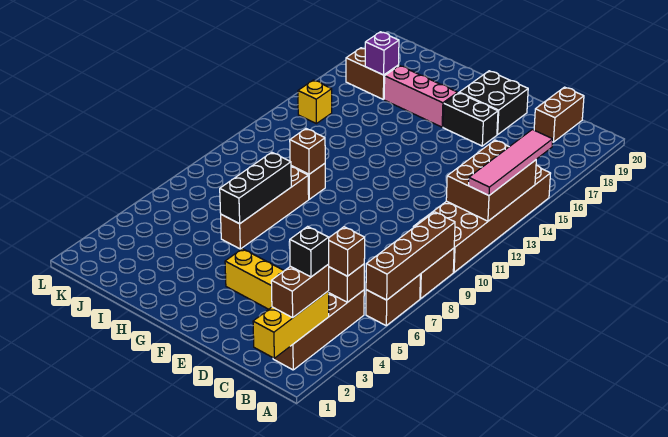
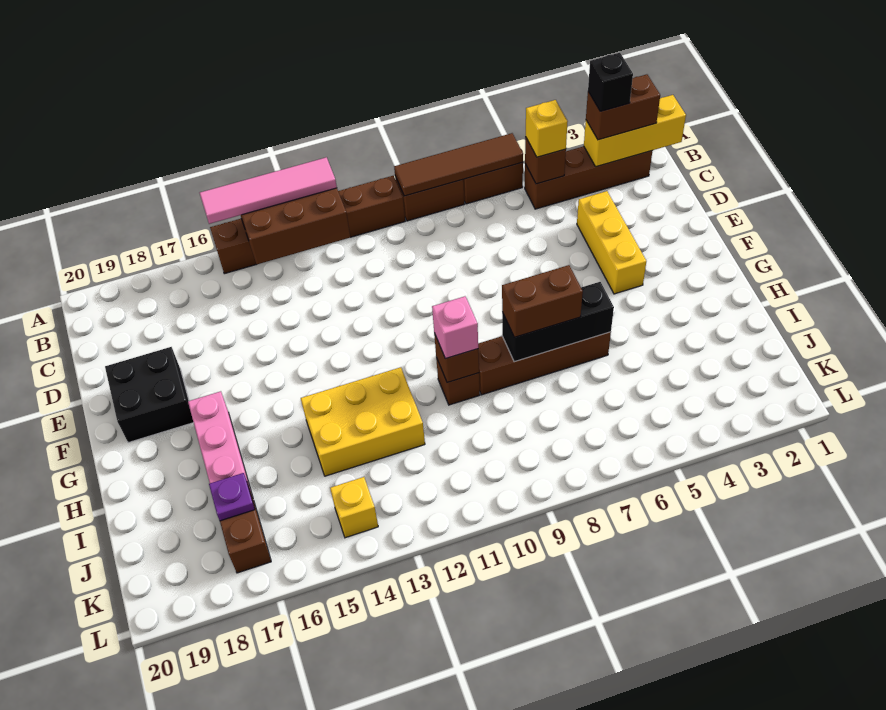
brown brick A6:A9 level 2 -> brown tile A6:A9 level 2
brown brick A10:B15 level 1 -> brown brick A10:A15 level 1
brown brick B5 level 3 -> yellow brick B5 level 3
brown brick C19:C20 level 1 -> brown brick H7:H8 level 3
black brick E17:F17 level 1 -> none
none -> pink brick H10 level 3
none -> yellow brick H12:I14 level 1
purple brick J17 level 2 -> purple plate J17 level 2

